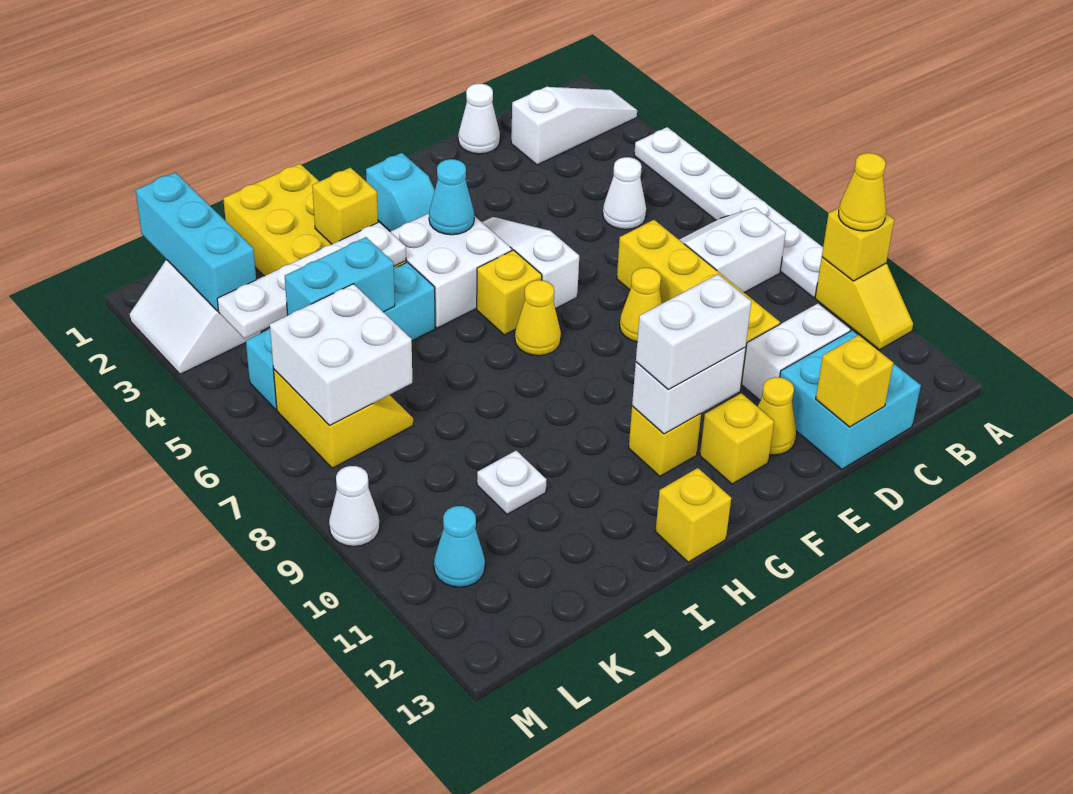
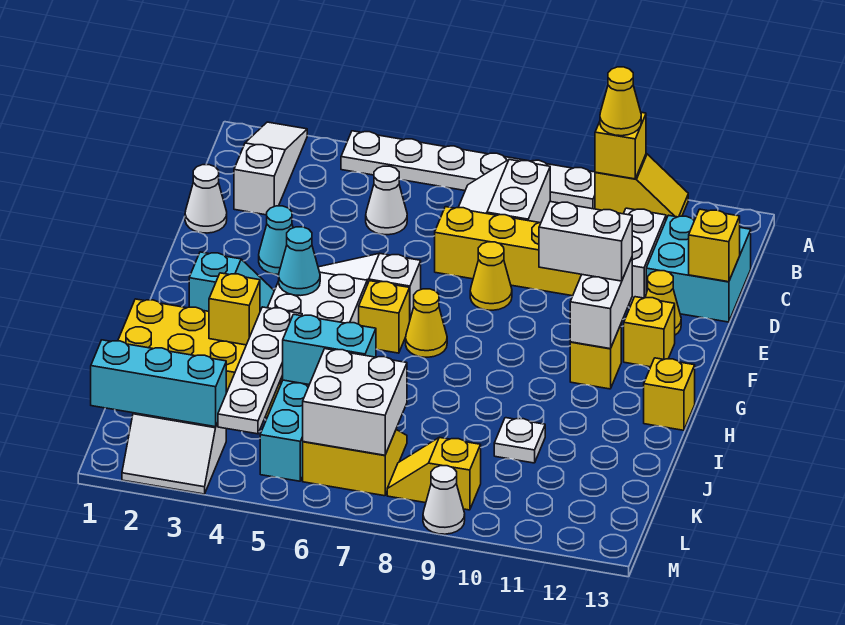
white brick F11:G11 level 3 -> white brick F10:F11 level 3
cyan brick J5:K5 level 2 -> cyan brick J5:J6 level 2
none -> yellow slope L8:L9 level 1 top 9
cyan cone L11 level 1 -> cyan cone E3 level 1

